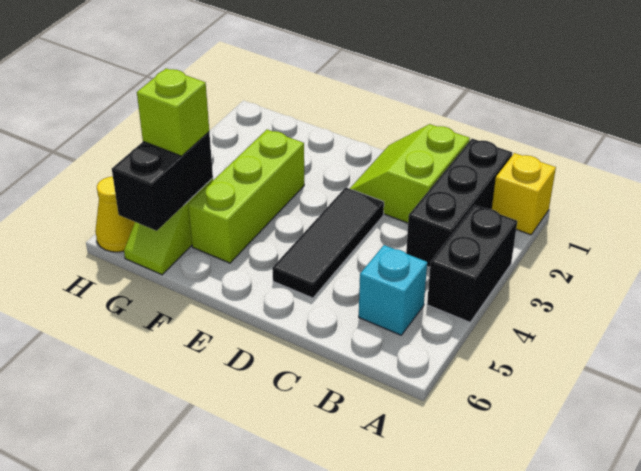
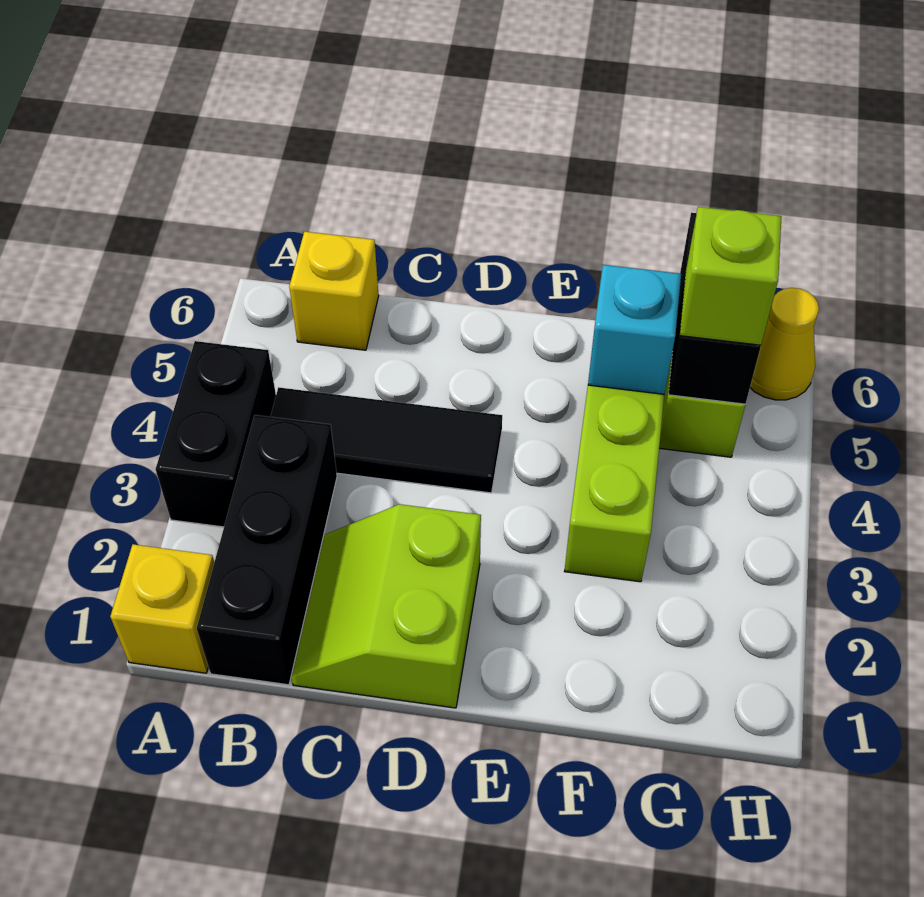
cyan brick B5 level 1 -> cyan brick F5 level 2
none -> yellow brick B6 level 1
lime slope C1:D2 level 1 top C -> lime slope C1:D2 level 1 top D
black tile D3:D5 level 1 -> black tile B4:D4 level 1

